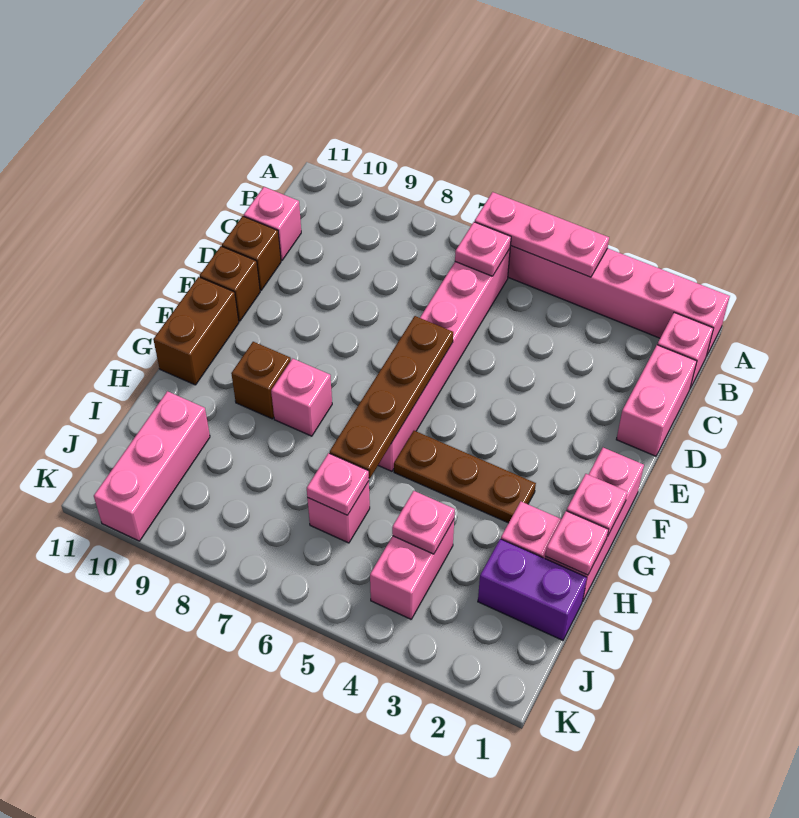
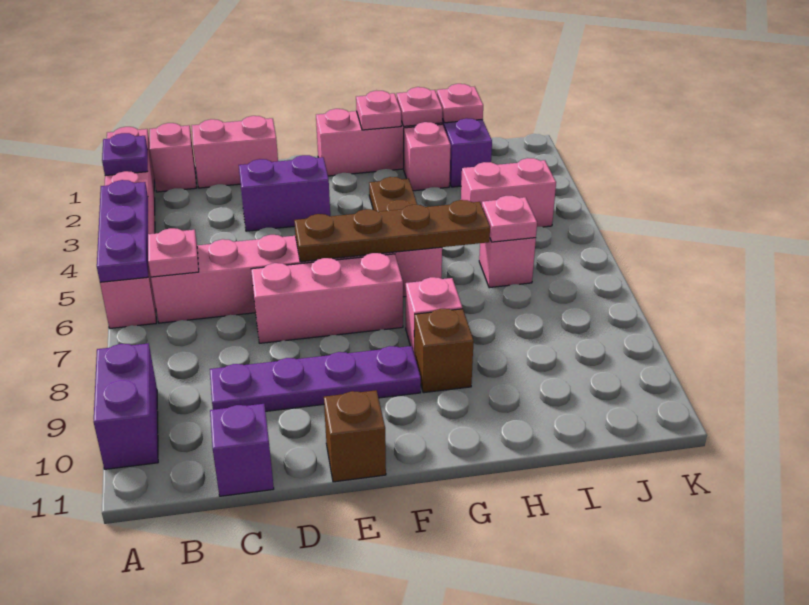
none -> purple plate A2 level 2
pink plate A4:A6 level 2 -> purple plate A4:A6 level 2
none -> purple brick A9:A10 level 1
none -> purple plate C9:F9 level 1
pink brick C11 level 1 -> purple brick C11 level 1
none -> purple brick D3:E3 level 1
brown brick D11 level 1 -> none
brown brick F11:G11 level 1 -> none
pink plate I4 level 2 -> pink plate I1 level 2
pink brick I10:K10 level 1 -> pink brick D7:F7 level 1

